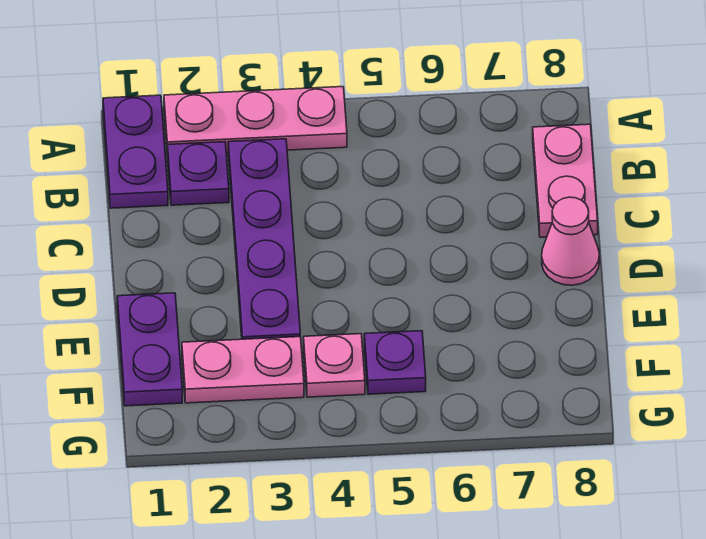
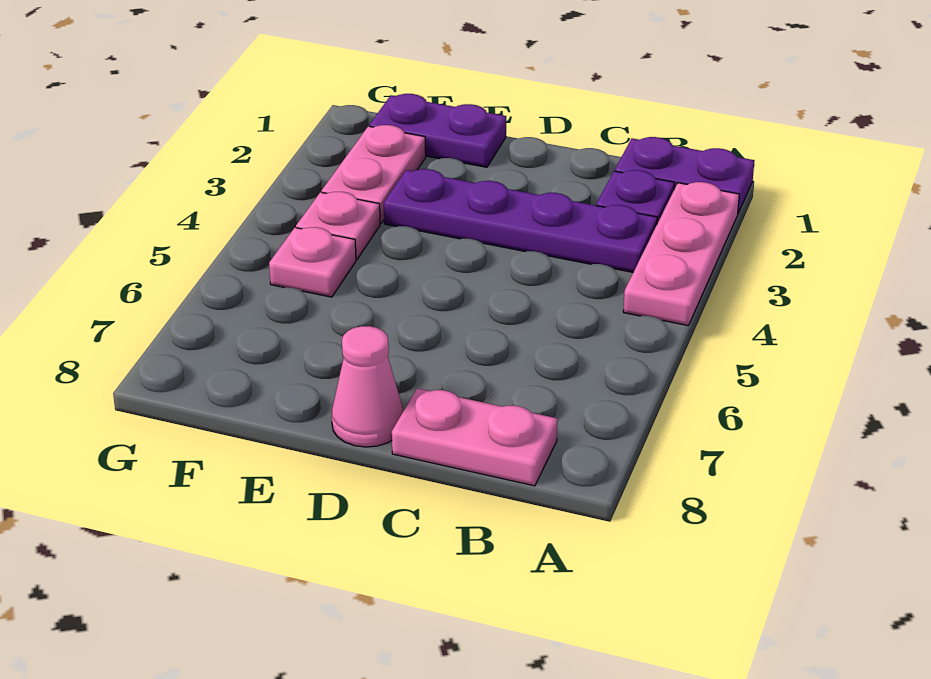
purple plate F5 level 1 -> pink plate F5 level 1

